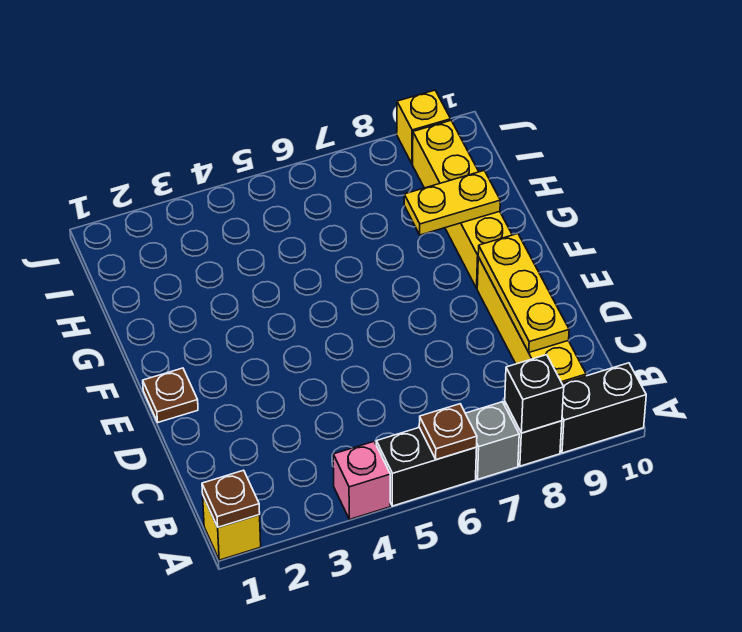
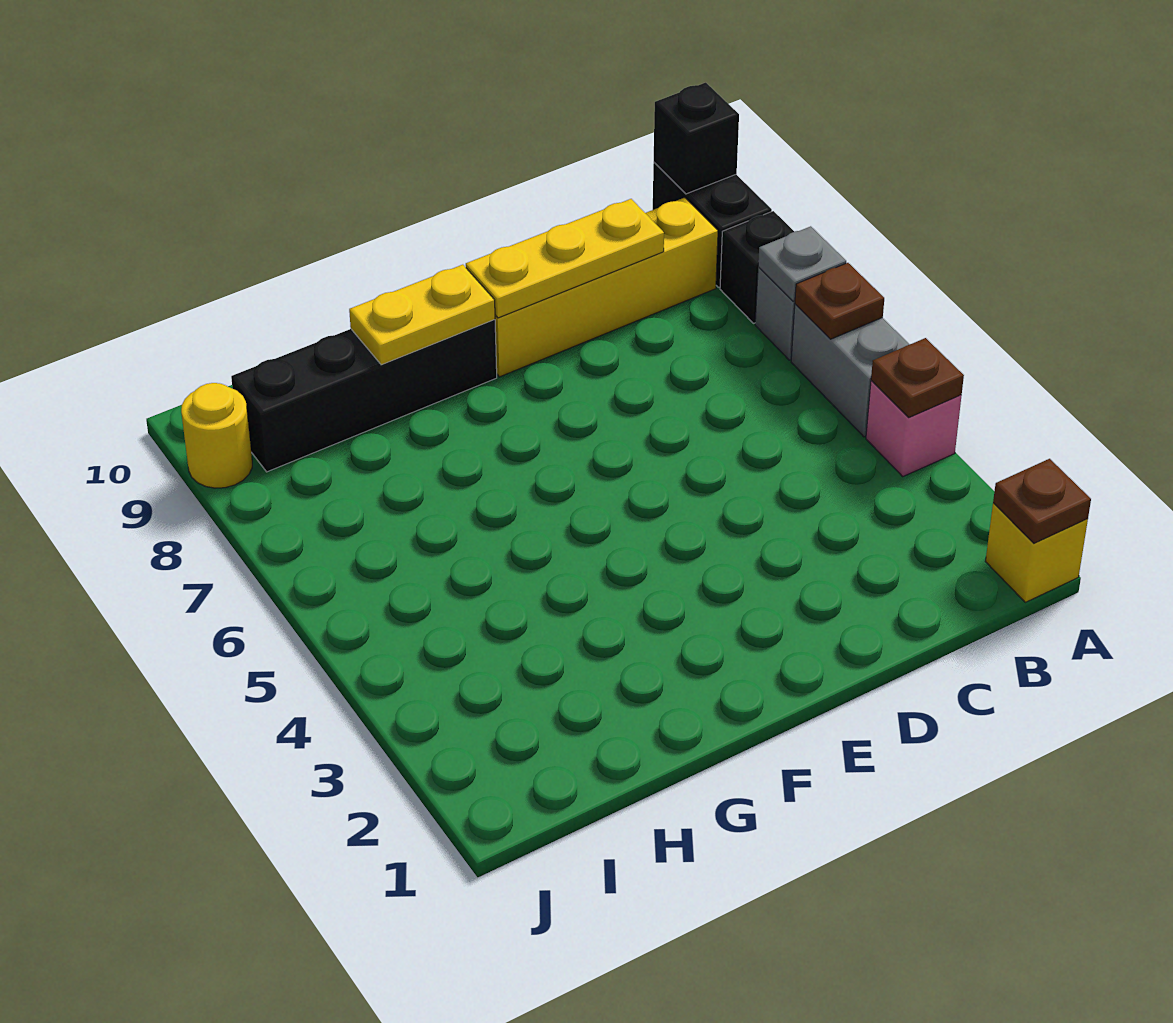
black brick A5:A6 level 1 -> grey brick A5:A6 level 1
none -> grey plate A7 level 2
black brick A8 level 2 -> black brick A10 level 2
brown plate E1 level 1 -> brown plate A4 level 2
yellow brick F9:I9 level 1 -> black brick F9:I9 level 1
yellow plate G8:G9 level 2 -> yellow plate F9:G9 level 2
yellow brick J9 level 1 -> yellow round brick J9 level 1

